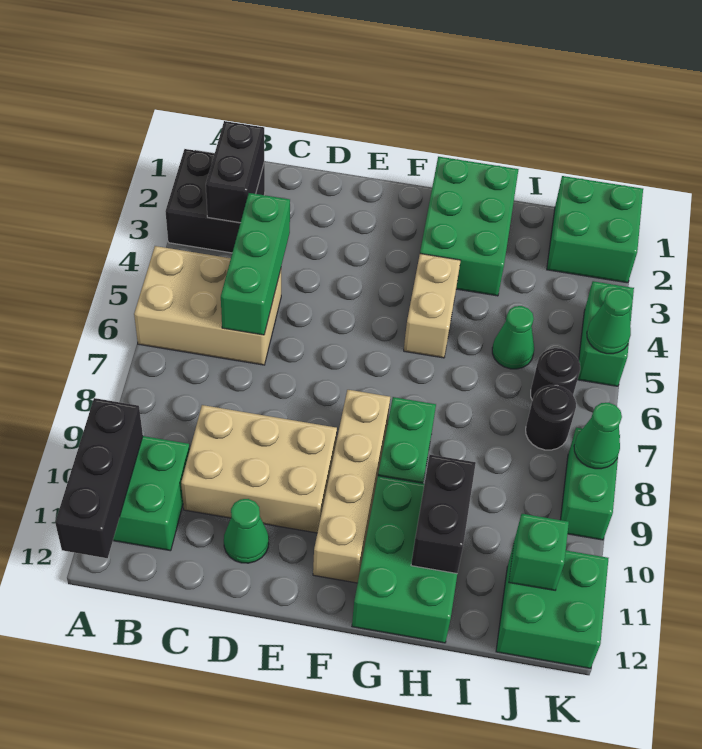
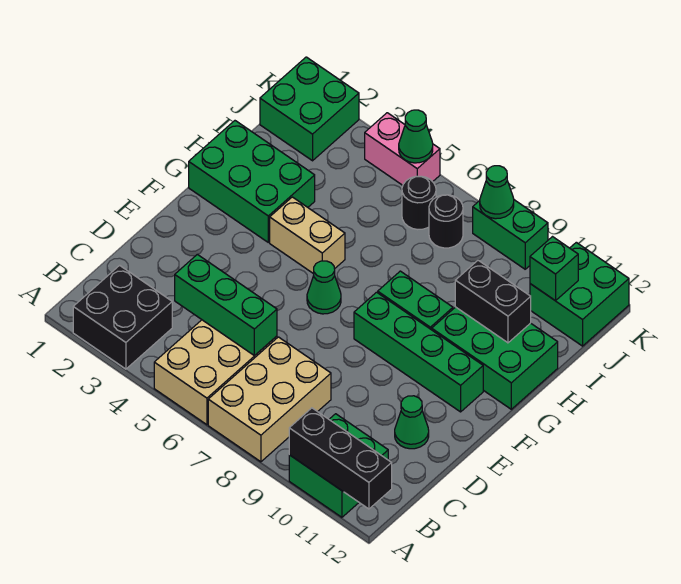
black brick B2:B3 level 2 -> none
tan brick C9:E10 level 1 -> tan brick A7:C8 level 1
tan brick F8:F11 level 1 -> green brick F8:F11 level 1
green cone I5 level 1 -> green cone F6 level 1
green brick K4:K5 level 1 -> pink brick K4:K5 level 1

